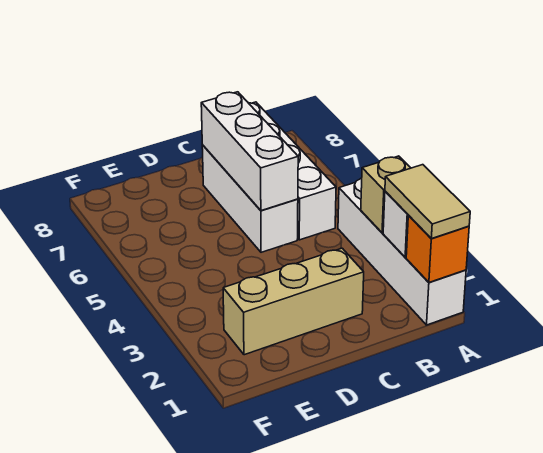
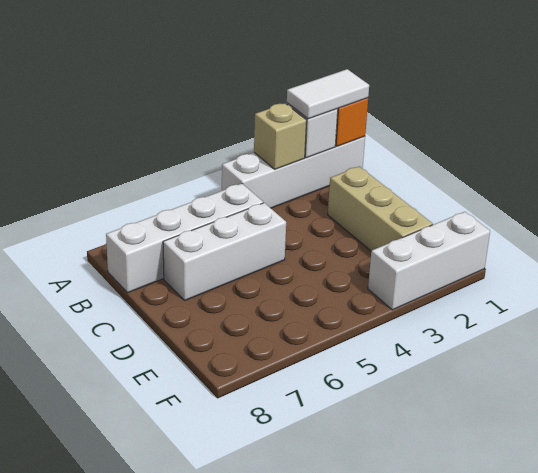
tan tile A1:A2 level 3 -> white tile A1:A2 level 3
white brick C5:C7 level 2 -> white brick F1:F3 level 1

